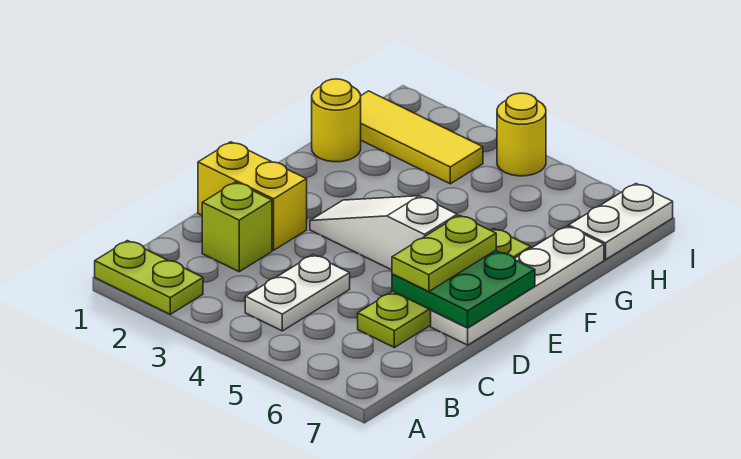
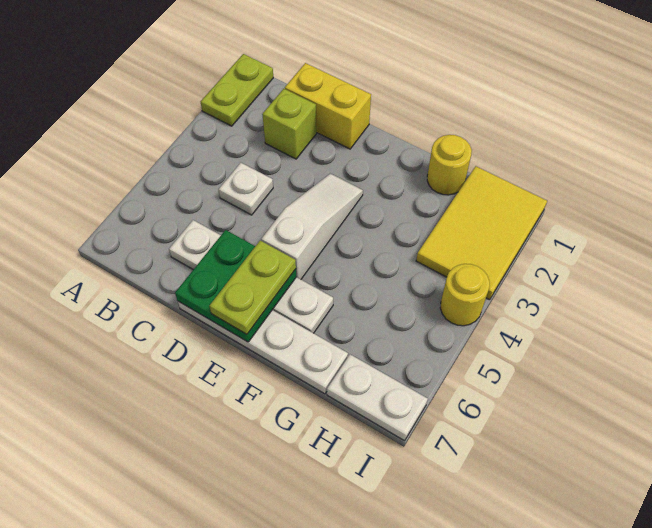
white plate B4:C4 level 1 -> white plate C4 level 1
lime plate C6:F6 level 1 -> white plate C6:F6 level 1
yellow brick D1:D2 level 1 -> yellow brick C1:D1 level 1
lime plate D6:E6 level 3 -> lime plate E6:E7 level 3
yellow tile H1:H3 level 1 -> yellow tile H1:I3 level 1

